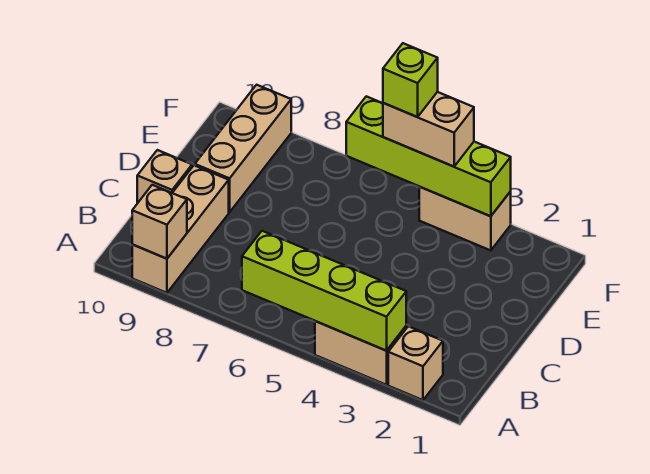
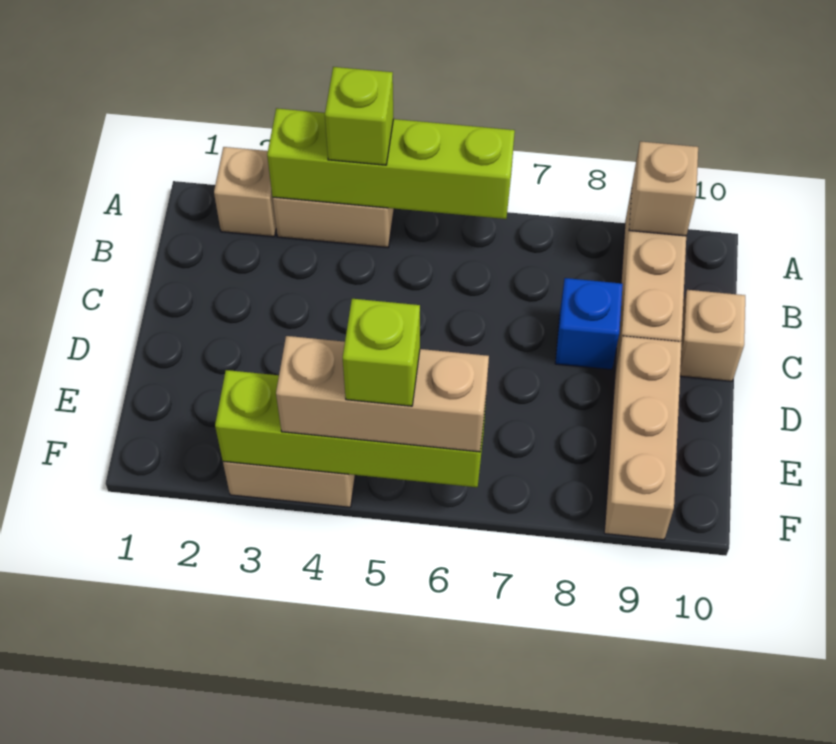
none -> lime brick A4 level 3
none -> blue brick C8 level 1
tan brick F4:F5 level 3 -> tan brick F4:F6 level 3

